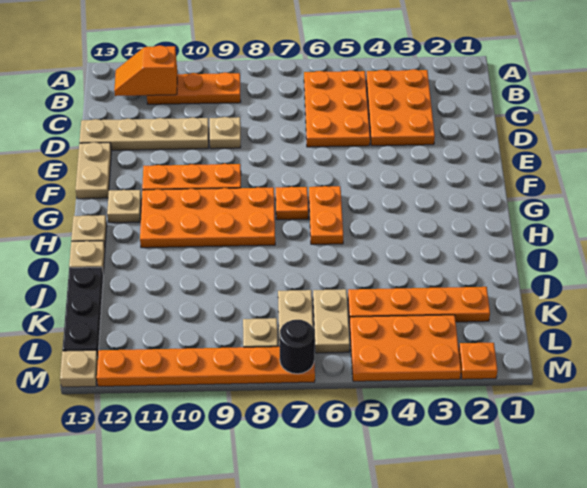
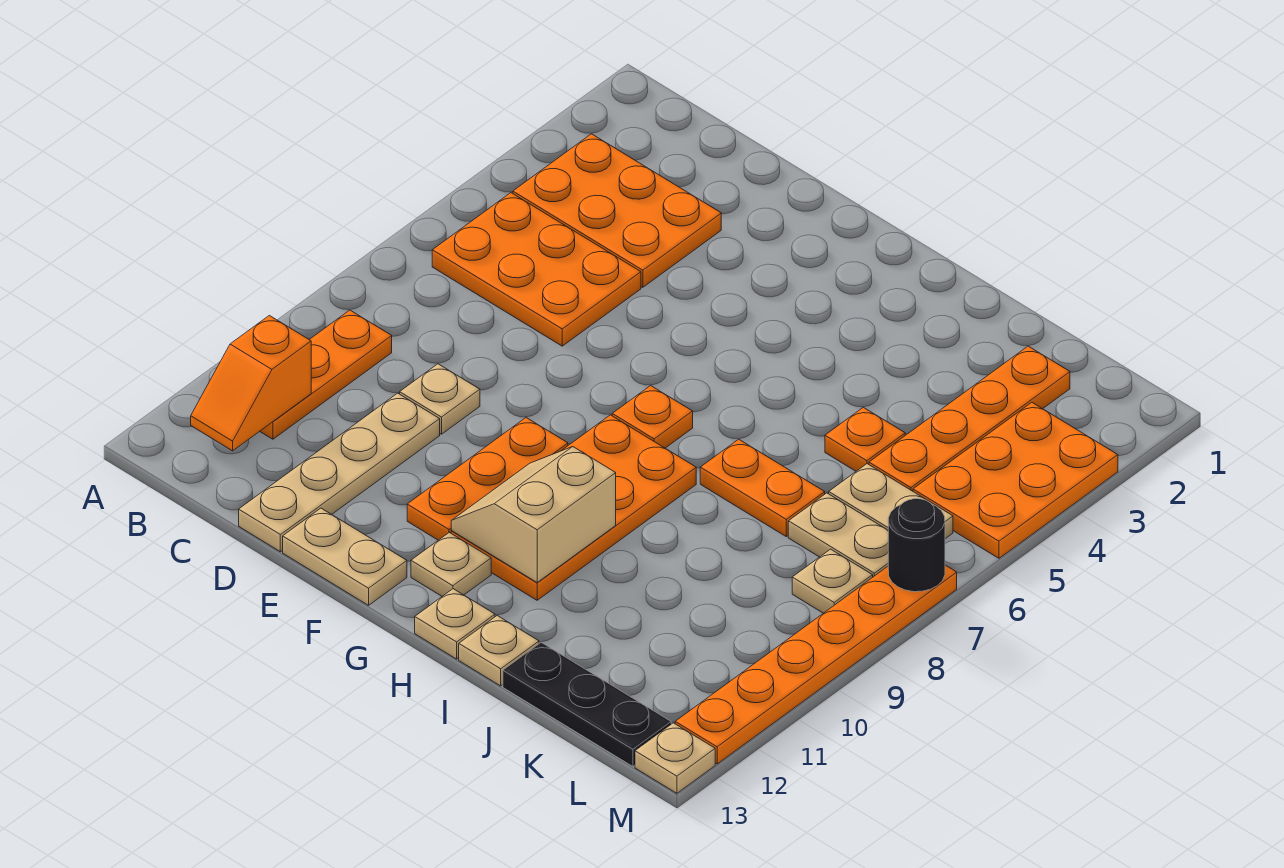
orange plate G6:H6 level 1 -> orange plate I7:J7 level 1
none -> tan slope G10:H11 level 2 top H
orange plate M2 level 1 -> orange plate J5 level 1

